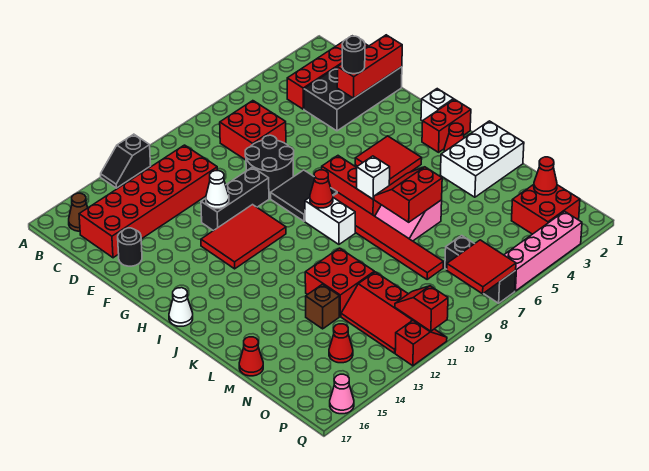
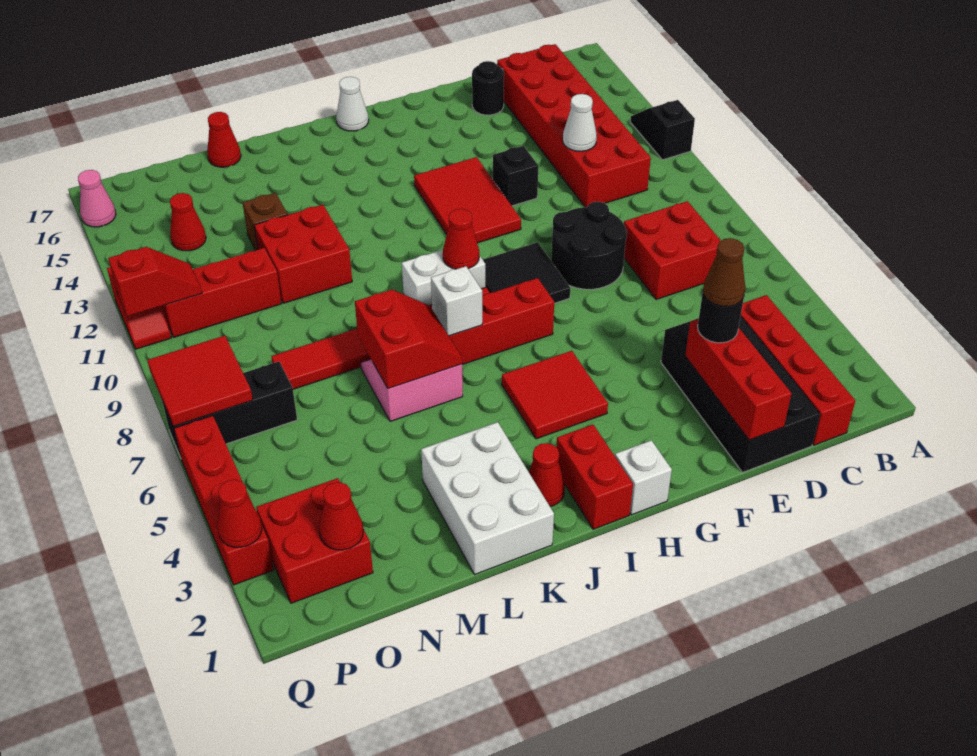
brown cone B16 level 1 -> brown cone E3 level 4
black brick F10:F12 level 1 -> black brick F12 level 1
white cone F12 level 2 -> white cone D12 level 2
pink brick Q3:Q6 level 1 -> red brick Q3:Q6 level 1
none -> red cone Q3 level 2

